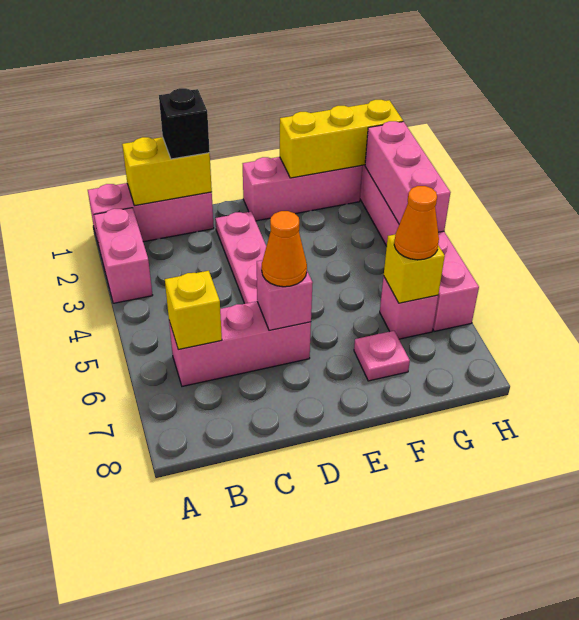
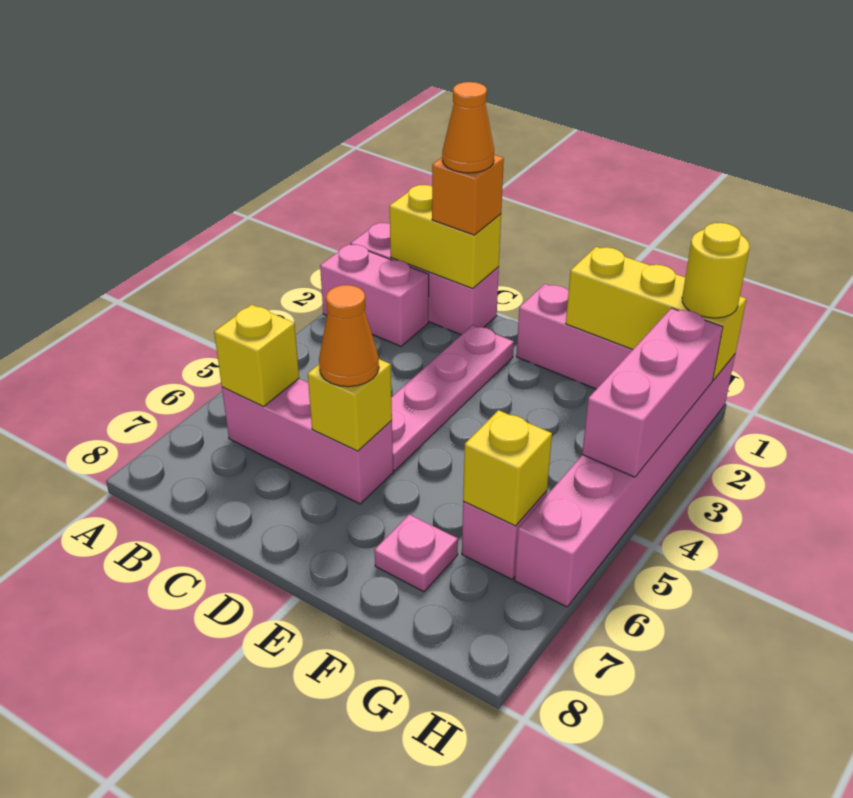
pink brick A2:A3 level 1 -> pink brick A2:B2 level 1
black brick C1 level 3 -> orange brick C1 level 3
pink brick D6 level 2 -> yellow brick D6 level 2
orange cone G6 level 3 -> orange cone C1 level 4
none -> yellow round brick H1 level 3

